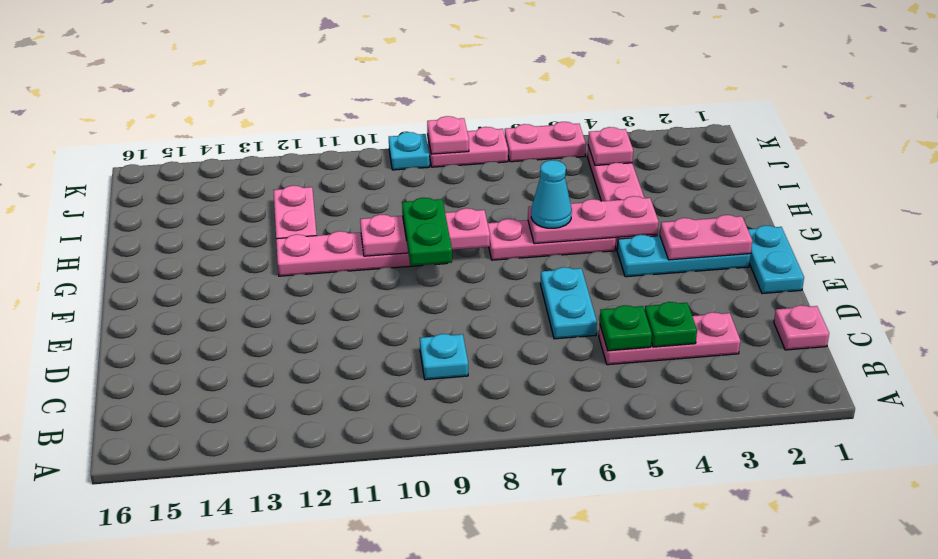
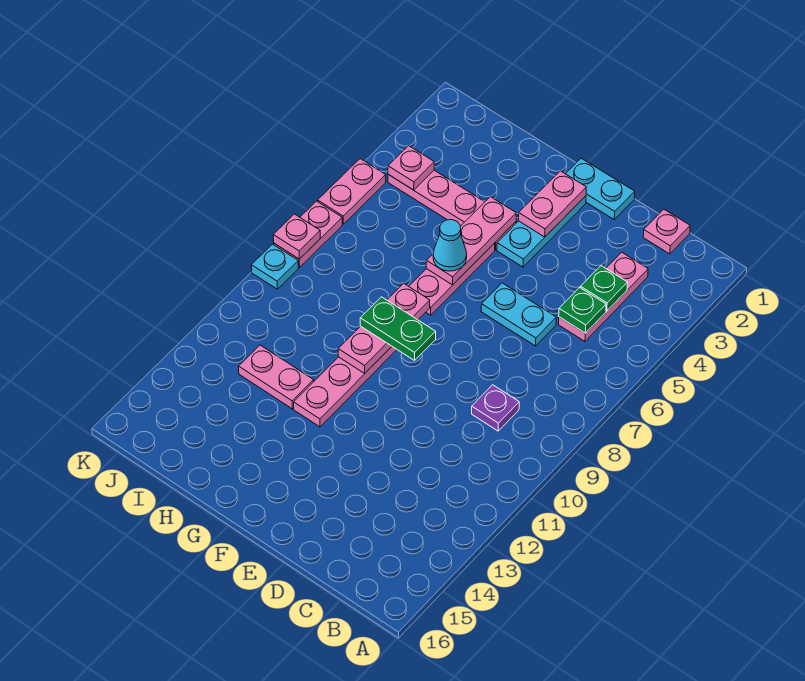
cyan plate C9 level 1 -> purple plate C9 level 1

